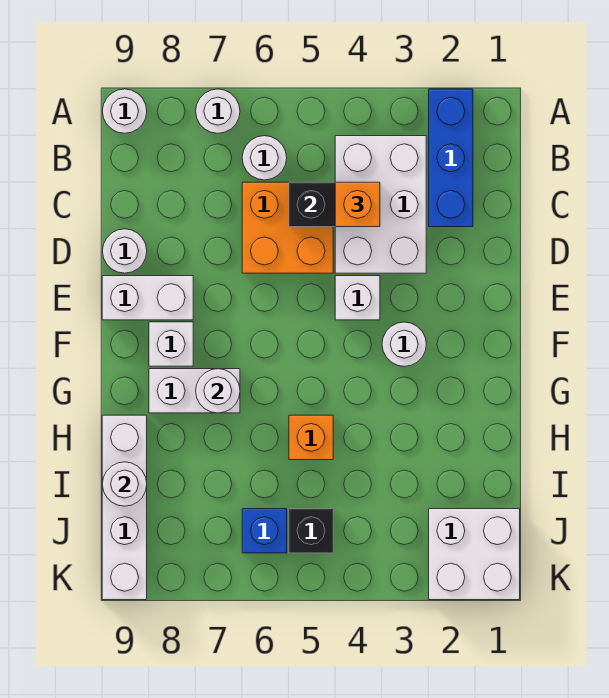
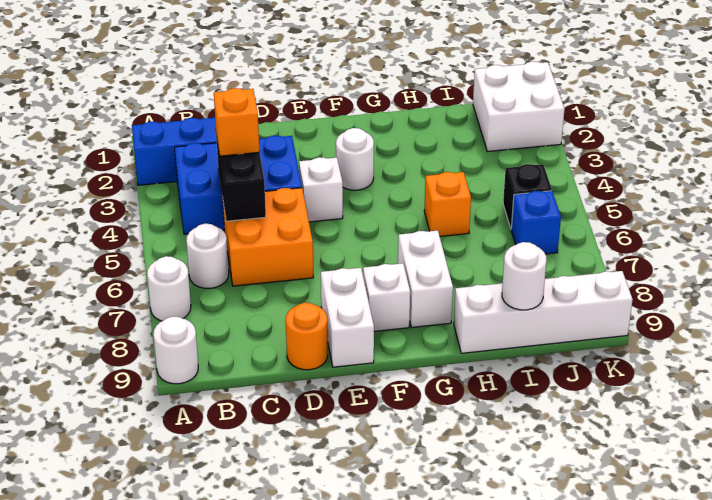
white brick B3:D4 level 1 -> blue brick B3:D4 level 1
white round brick D9 level 1 -> orange round brick D9 level 1
white round brick G7 level 2 -> none

